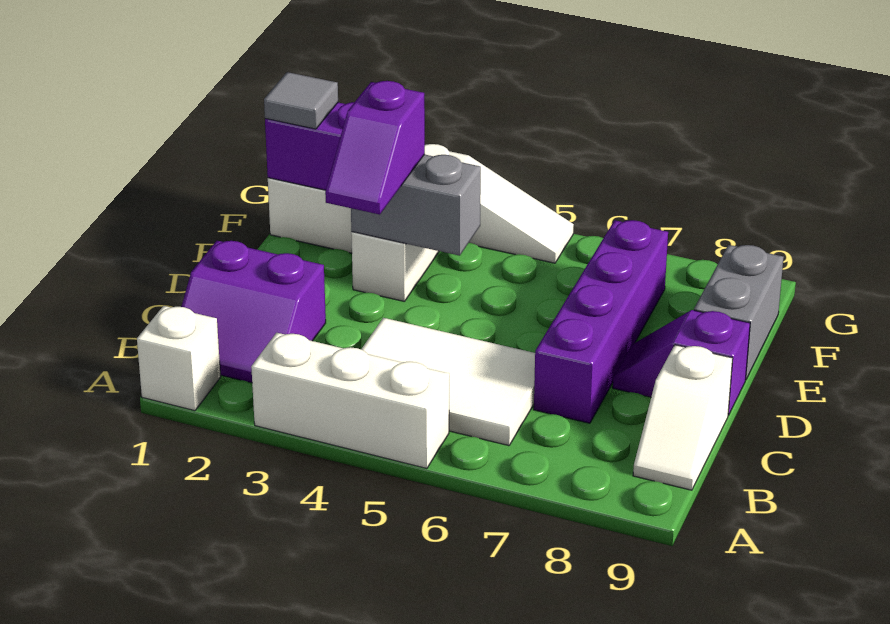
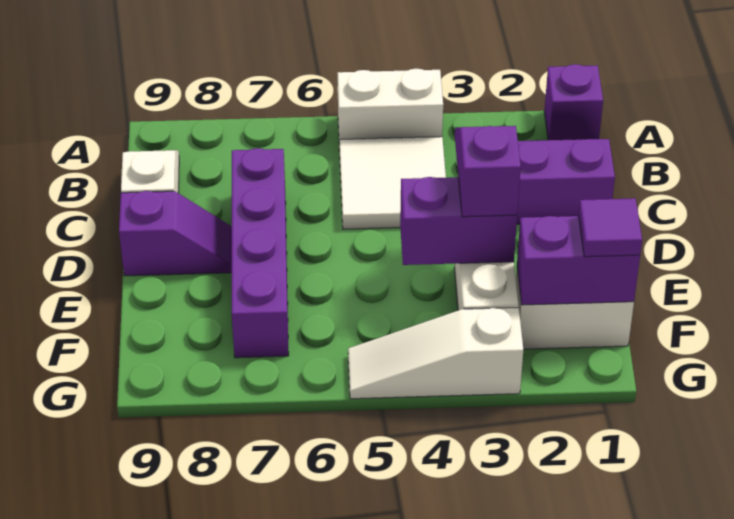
white brick A1 level 1 -> purple brick A1 level 1
white brick A3:A5 level 1 -> white brick A4:A5 level 1
white tile B4:C6 level 1 -> white tile B4:C5 level 1
grey brick E3:E4 level 2 -> purple brick E3:E4 level 2
grey brick E9:F9 level 1 -> none
grey tile F1 level 3 -> purple tile F1 level 3

